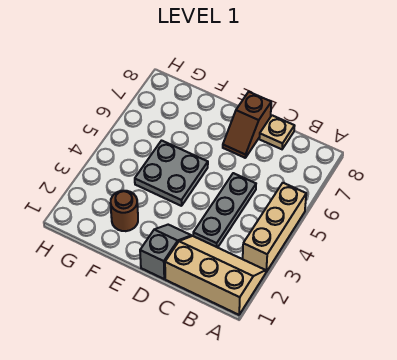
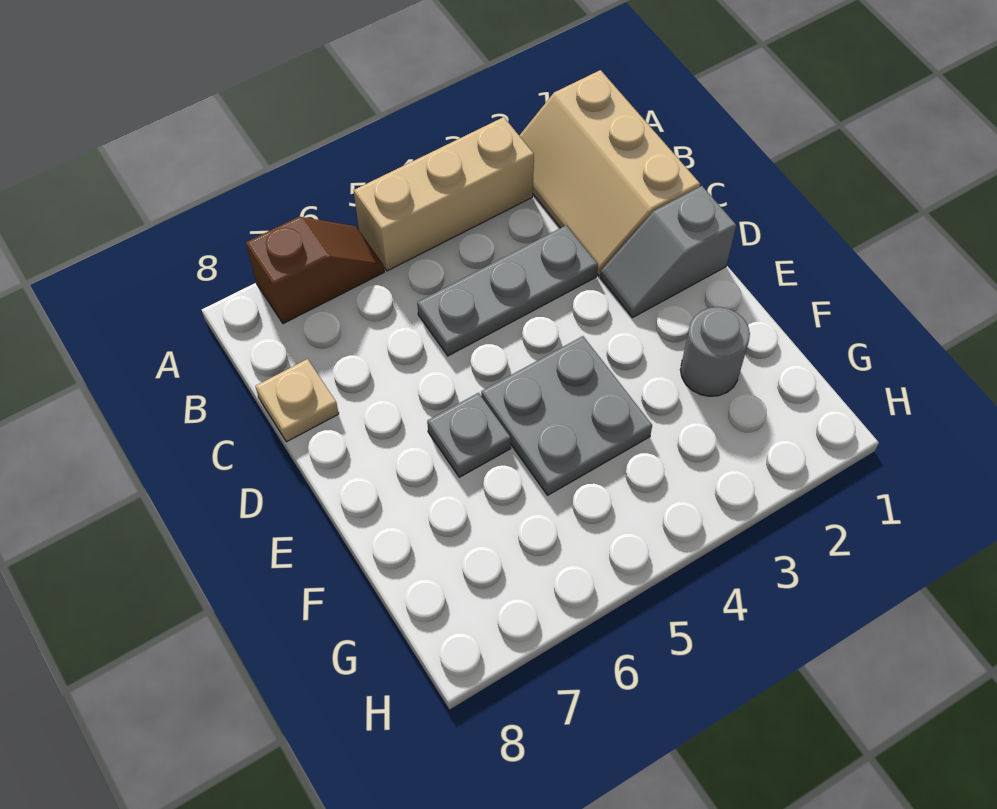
brown slope D7:D8 level 1 top 8 -> brown slope A6:A7 level 1 top 7
none -> grey plate E6 level 1
brown round brick F2 level 1 -> grey round brick F2 level 1

